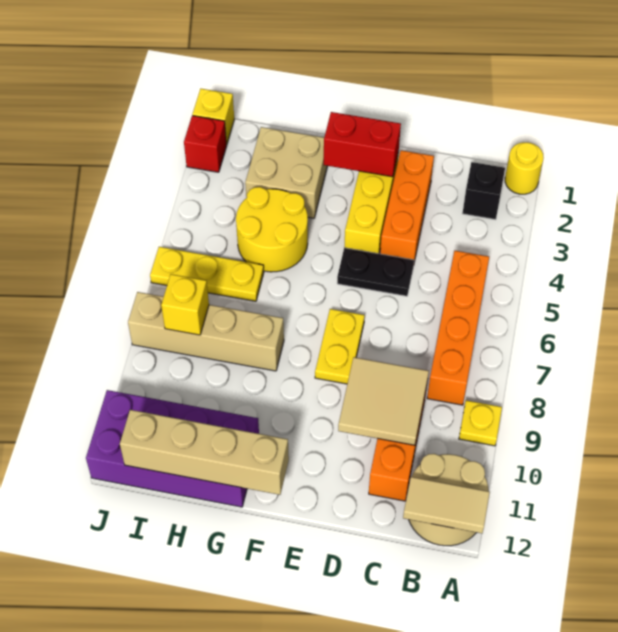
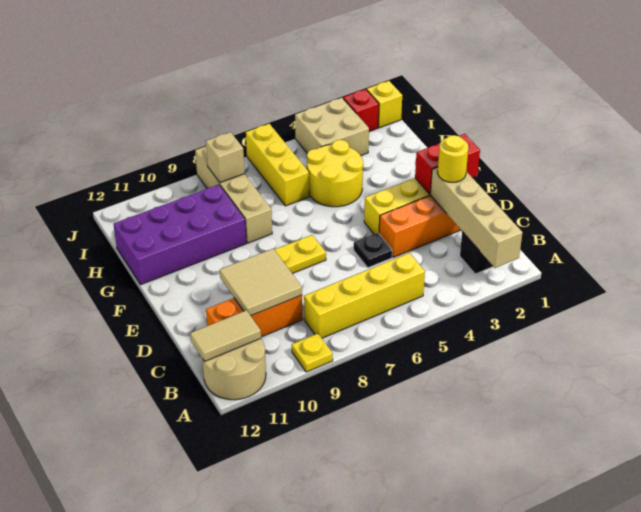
yellow round brick A1 level 1 -> yellow round brick D2 level 3
tan tile A12:B12 level 2 -> tan tile B11:B12 level 2
orange brick B5:B8 level 1 -> yellow brick B5:B8 level 1
black plate D5:E5 level 1 -> black plate D5 level 1
red brick E2:F2 level 2 -> red brick E1:E2 level 2
tan brick F12:I12 level 2 -> tan brick A2:D2 level 2
tan brick G2:H3 level 1 -> tan brick I3:J4 level 1
purple brick G11:J12 level 1 -> purple brick G9:H12 level 1
yellow plate H6:J6 level 1 -> yellow brick H6:J6 level 1
yellow brick I8 level 2 -> tan brick I8 level 2

